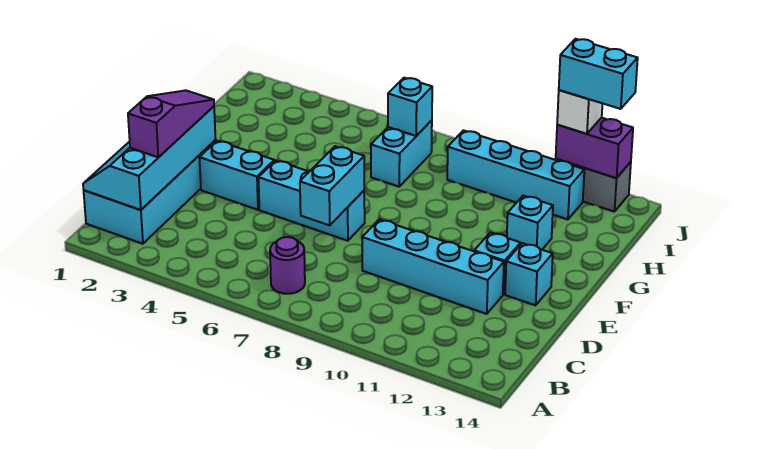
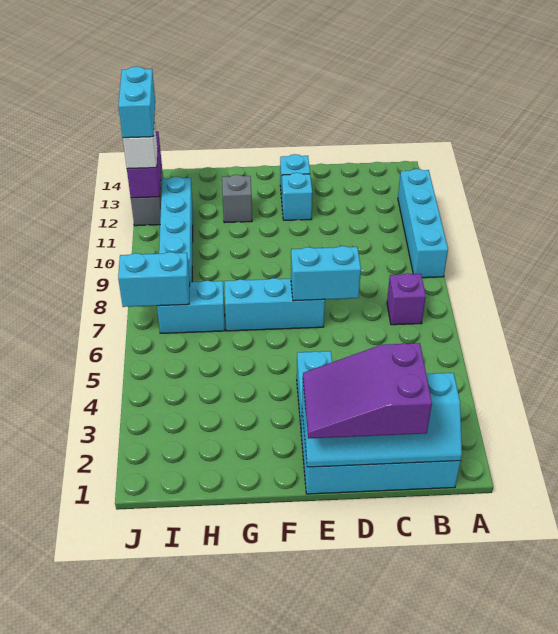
purple round brick B7 level 1 -> purple brick B7 level 1
purple slope C2:E2 level 3 top C -> purple slope C1:E2 level 3 top C
cyan brick D9:D12 level 1 -> cyan brick A9:A12 level 1
cyan brick E5:E7 level 1 -> cyan brick E7:G7 level 1
cyan brick G12 level 1 -> grey brick G12 level 1
cyan brick I7 level 2 -> cyan brick I7:J7 level 2

